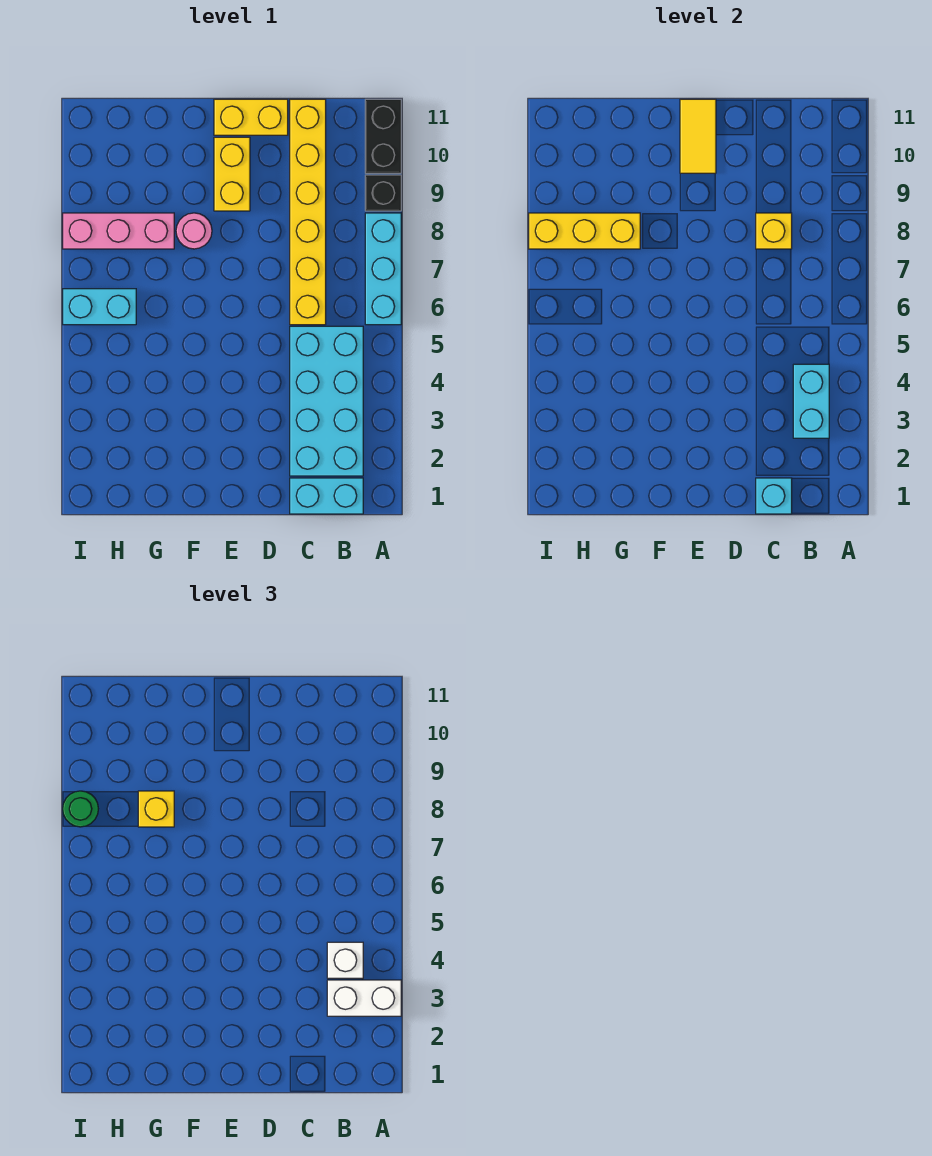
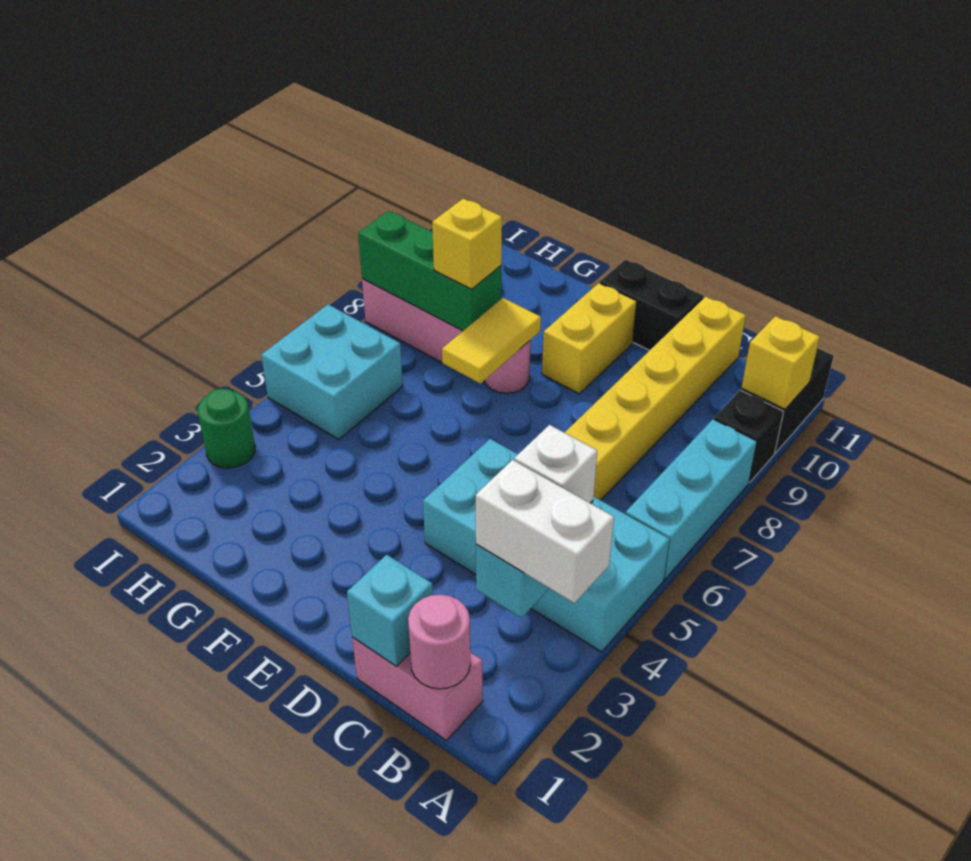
cyan brick B1:C1 level 1 -> pink brick B1:C1 level 1
none -> pink round brick B1 level 2
cyan brick B2:C5 level 1 -> cyan brick A4:D5 level 1
yellow brick C8 level 2 -> yellow brick A10 level 2
yellow brick D11:E11 level 1 -> black brick D11:E11 level 1
yellow tile E10:E11 level 2 -> yellow tile F7:F8 level 2
yellow brick G8:I8 level 2 -> green brick G8:I8 level 2
cyan brick H6:I6 level 1 -> cyan brick H5:I6 level 1
green round brick I8 level 3 -> green round brick I3 level 1

